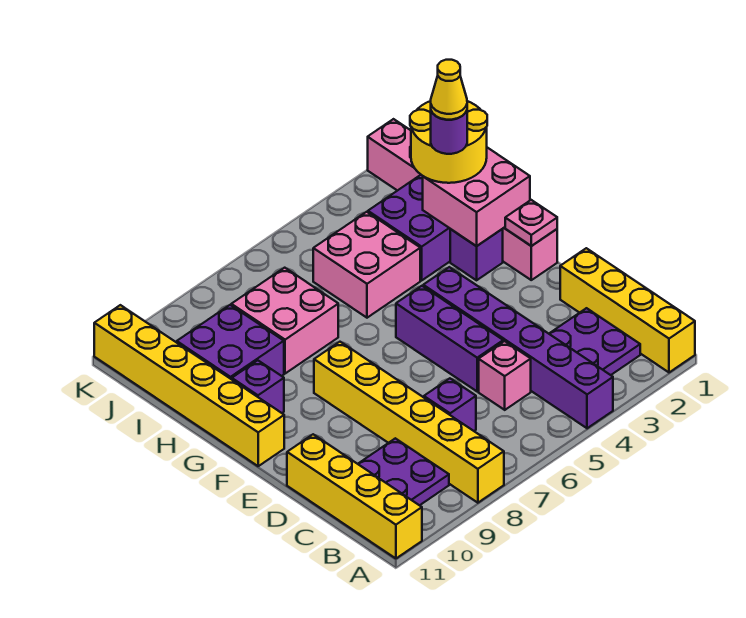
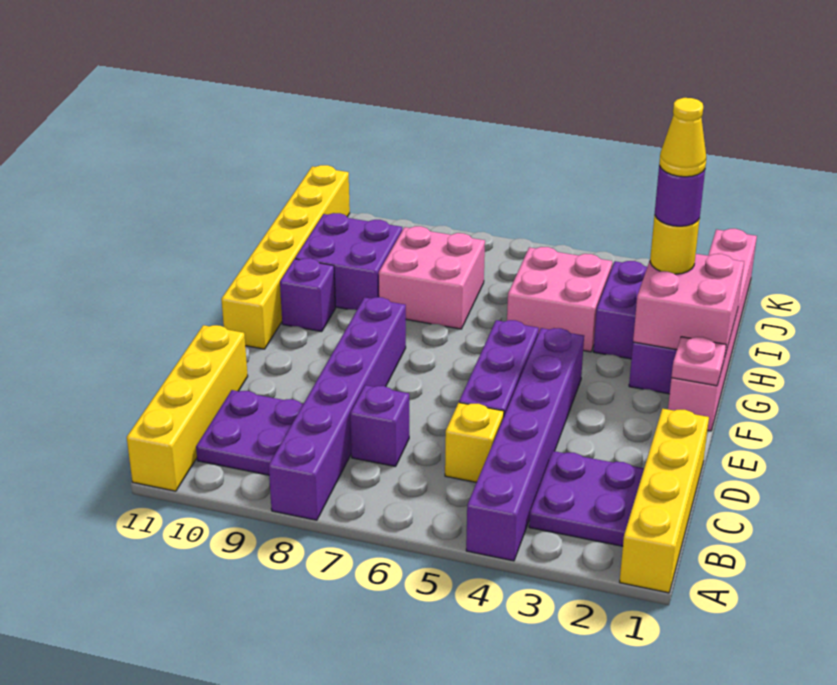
yellow brick A8:F8 level 1 -> purple brick A8:F8 level 1
pink brick C5 level 1 -> yellow brick C5 level 1
yellow round brick H1:I2 level 3 -> yellow round brick H2 level 3

